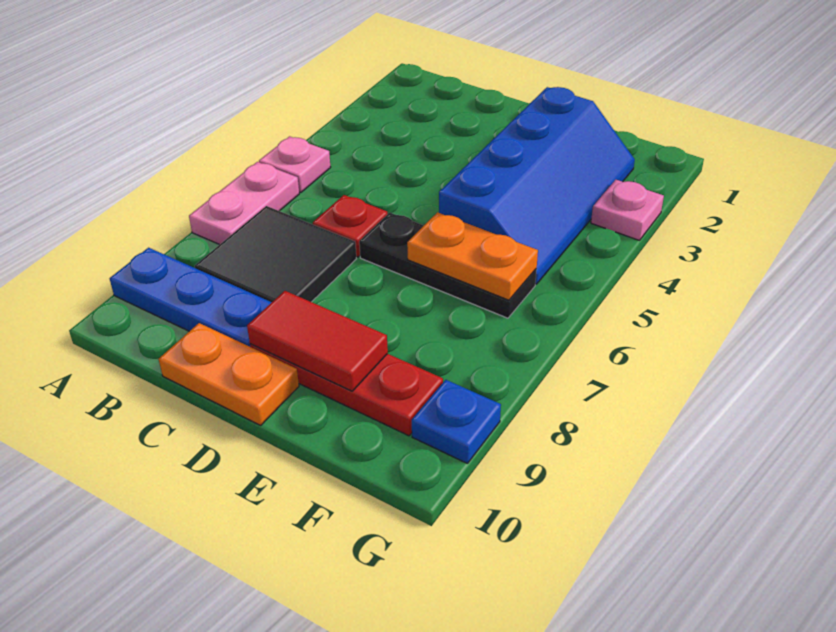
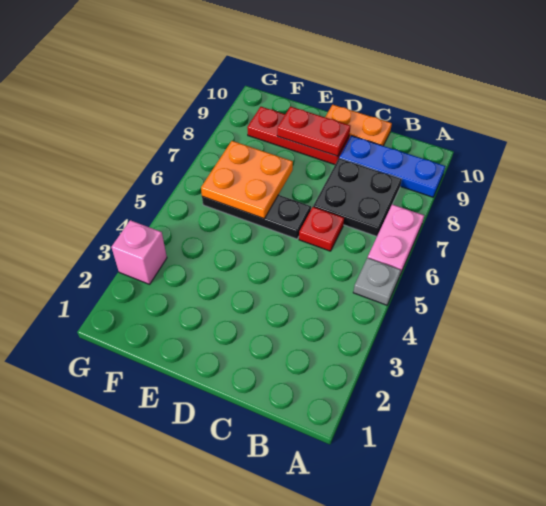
pink plate A5 level 1 -> grey plate A5 level 1
black tile B7:C8 level 1 -> black plate B7:C8 level 1
red tile D9:E9 level 2 -> red plate D9:E9 level 2
blue slope E2:F5 level 1 top E -> none
orange plate E6:F6 level 2 -> orange plate E6:F7 level 2
pink plate G3 level 1 -> pink brick G3 level 1
blue plate G9 level 1 -> none

